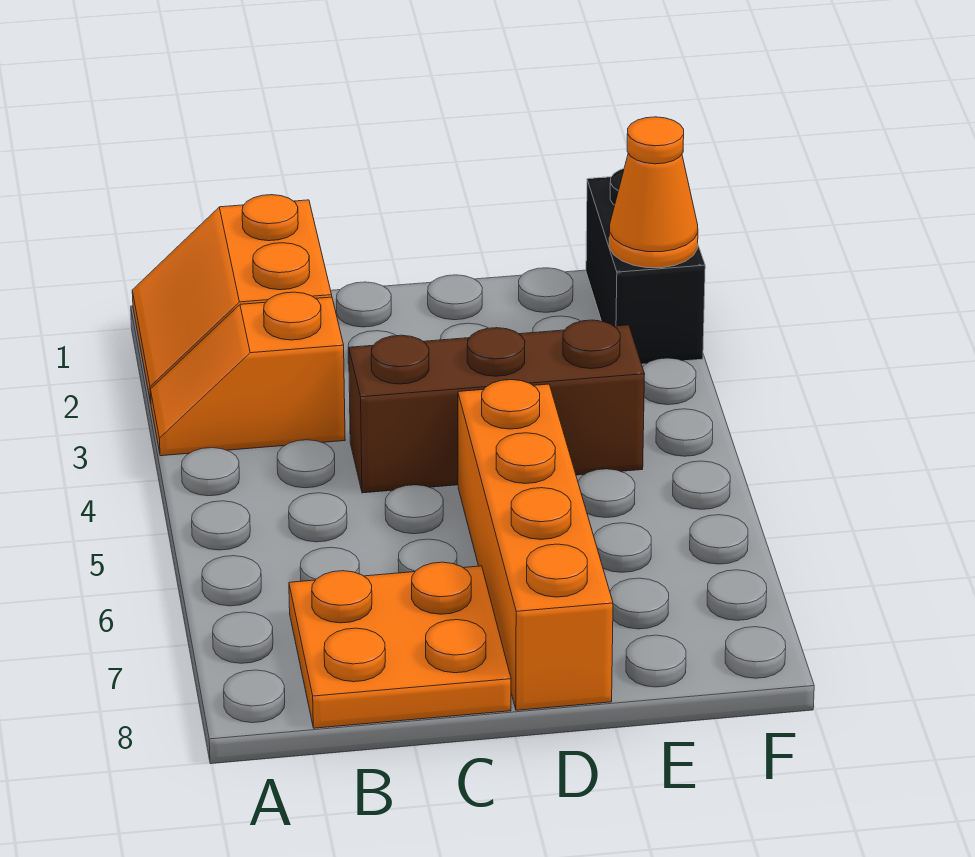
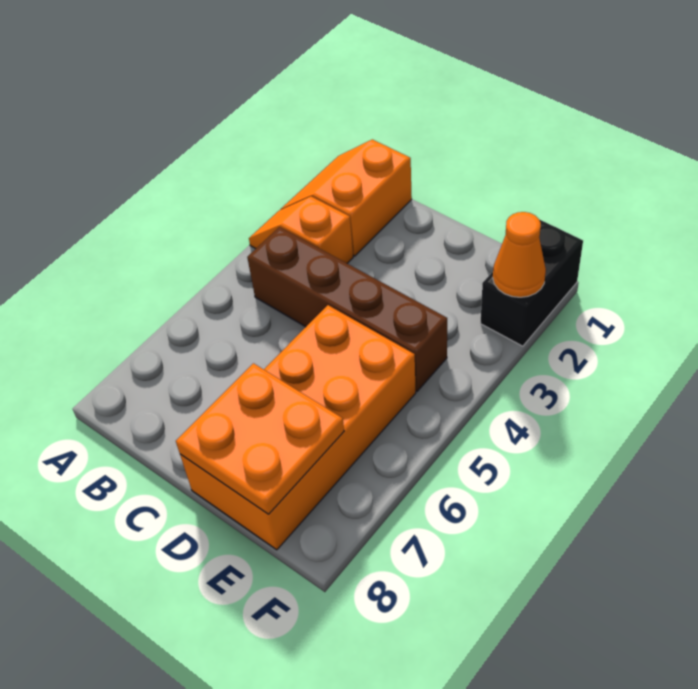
orange plate B7:C8 level 1 -> orange plate D7:E8 level 2
brown brick C4:E4 level 1 -> brown brick B4:E4 level 1
orange brick D5:D8 level 1 -> orange brick D5:E8 level 1

